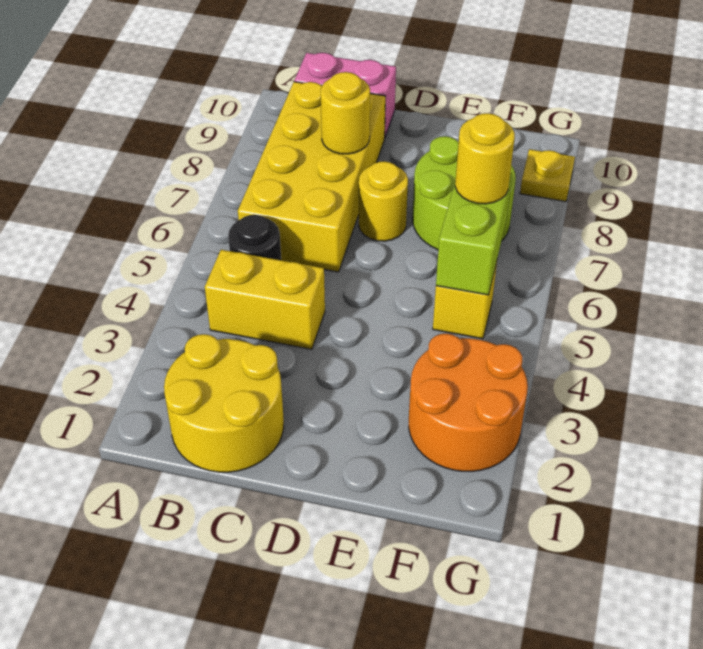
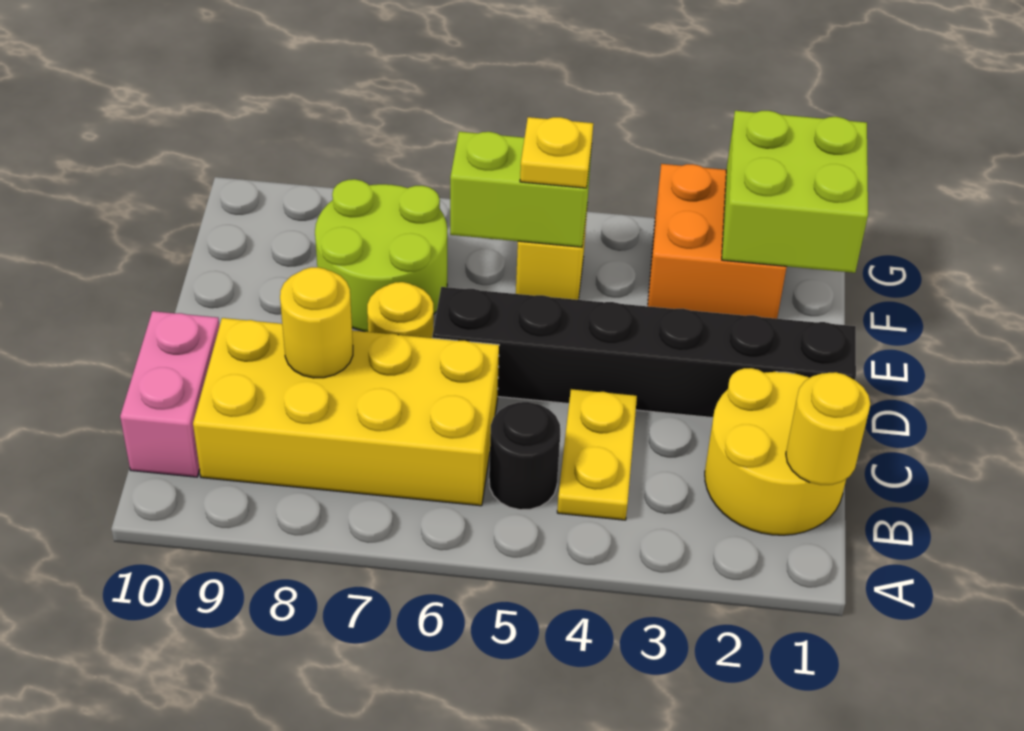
yellow brick B4:C4 level 1 -> yellow plate B4:C4 level 1
none -> black brick D1:D6 level 1
none -> lime brick F1:G2 level 2
orange round brick F2:G3 level 1 -> orange brick F2:G3 level 1
yellow round brick F6 level 3 -> yellow round brick B1 level 2
yellow plate G9 level 1 -> yellow plate F5 level 3

